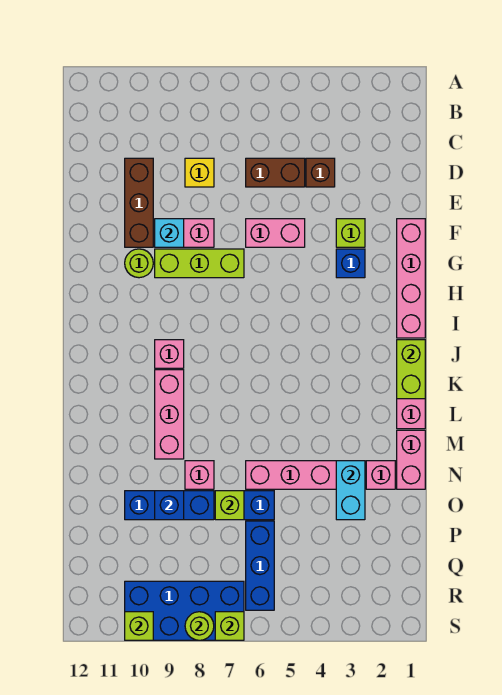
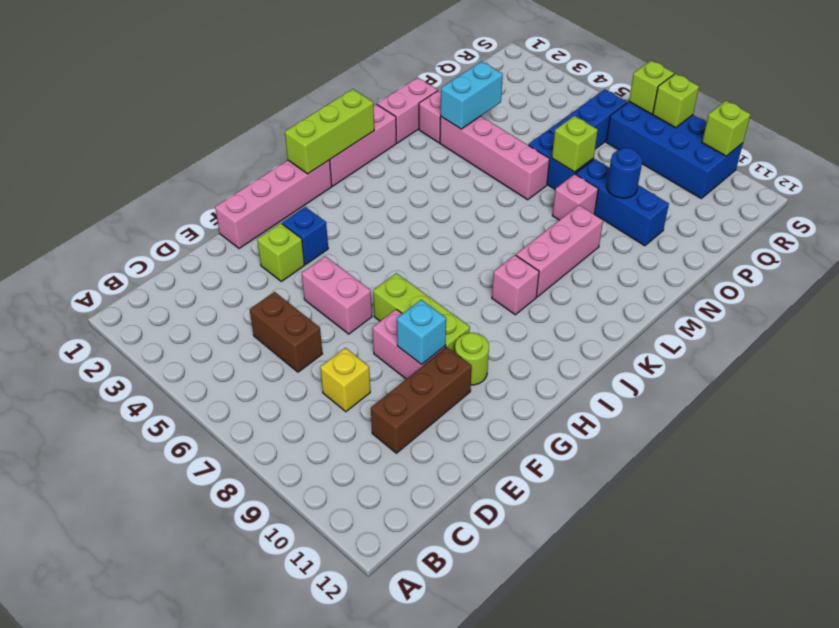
brown brick D4 level 1 -> none
lime brick J1:K1 level 2 -> lime brick I1:K1 level 2
blue brick O9 level 2 -> blue round brick O9 level 2
lime round brick S8 level 2 -> lime brick S8 level 2

